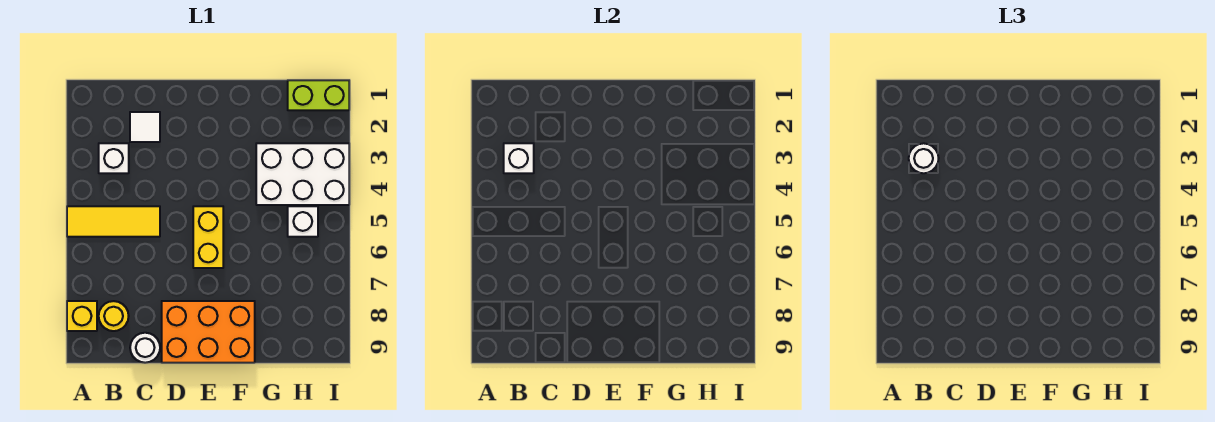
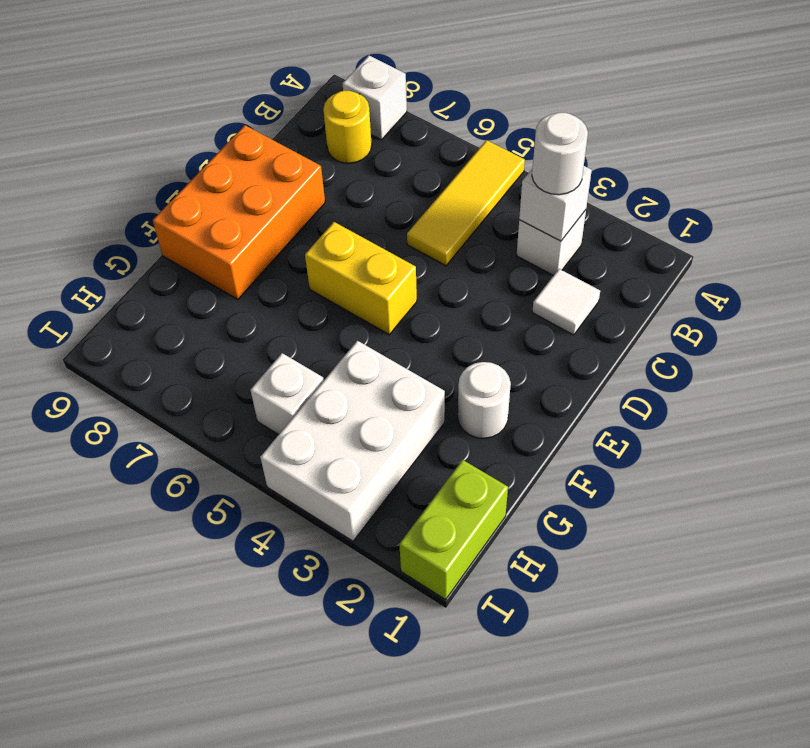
yellow brick A8 level 1 -> white brick A8 level 1
white round brick C9 level 1 -> white round brick F2 level 1

